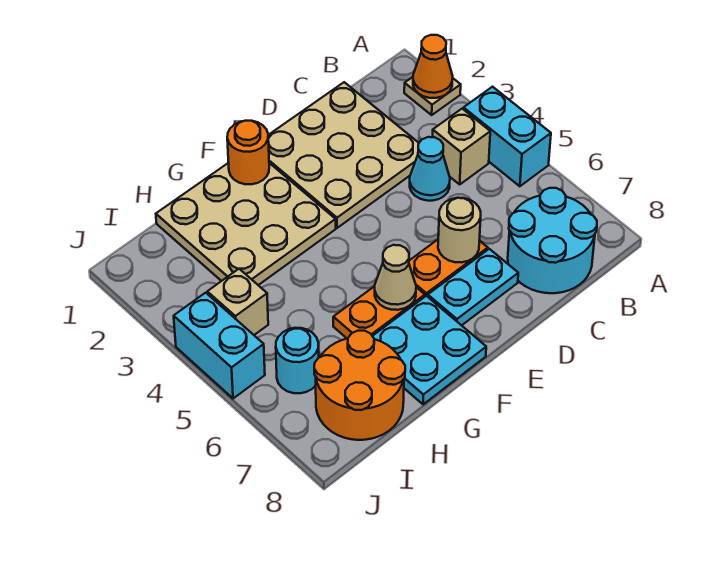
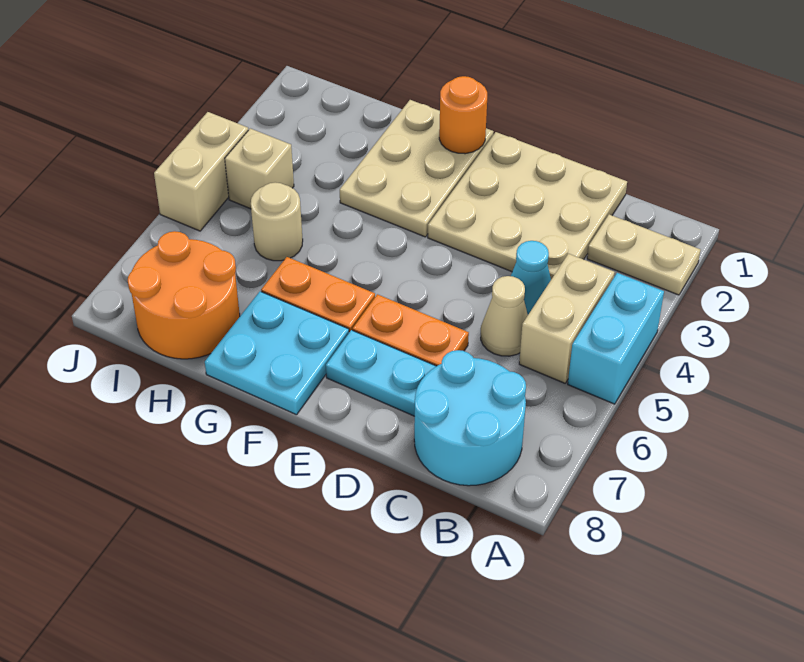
tan plate A2 level 1 -> tan plate A2:B2 level 1
orange cone A2 level 2 -> none
tan brick B4 level 1 -> tan brick B4:B5 level 1
tan round brick D6 level 2 -> tan round brick H5 level 1
tan plate F1:H3 level 1 -> tan plate F1:G3 level 1
tan cone F6 level 2 -> tan cone C5 level 1
cyan round brick I6 level 1 -> none
cyan brick J4:J5 level 1 -> tan brick J4:J5 level 1

